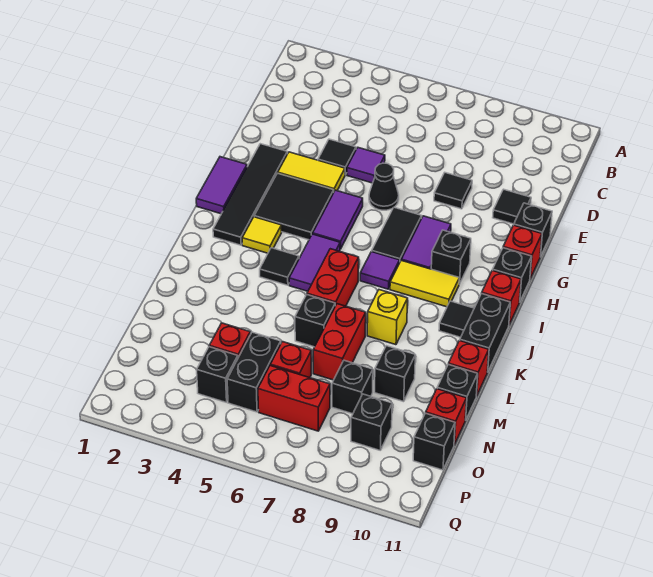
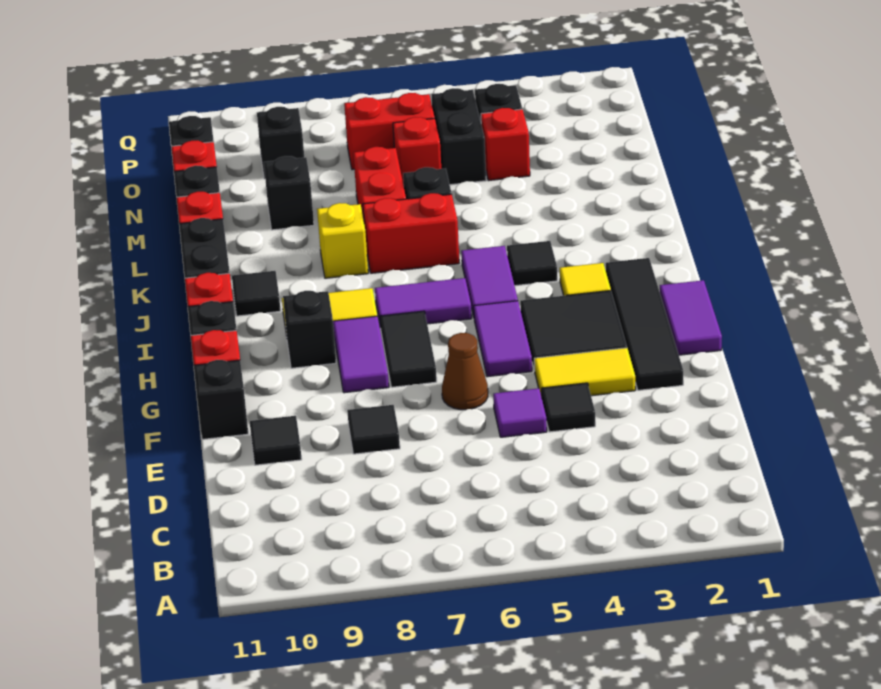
black cone F6 level 1 -> brown cone F6 level 1
purple tile I7 level 1 -> purple tile I6:I7 level 1
red brick J6:K6 level 1 -> red brick K6:K7 level 1
black brick N8 level 1 -> none

